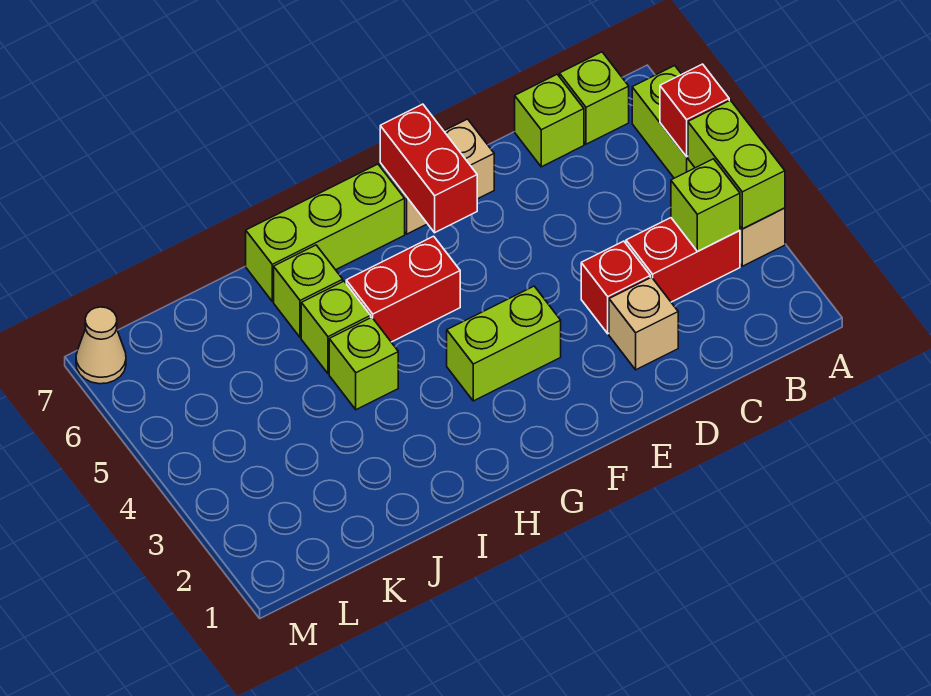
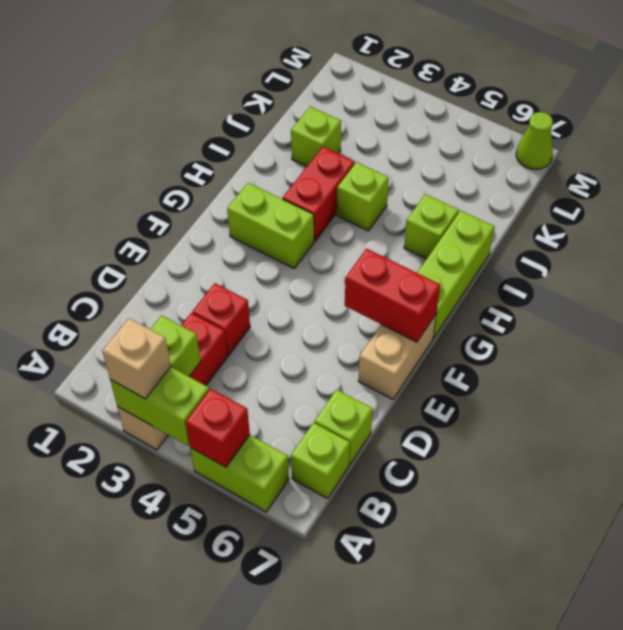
tan brick D2 level 1 -> tan brick A3 level 3
lime brick F3:G3 level 1 -> lime brick G2:G3 level 1
red brick G5:H5 level 1 -> red brick H3:I3 level 1
lime brick I5 level 1 -> lime brick J2 level 1
tan cone M7 level 1 -> lime cone M7 level 1

